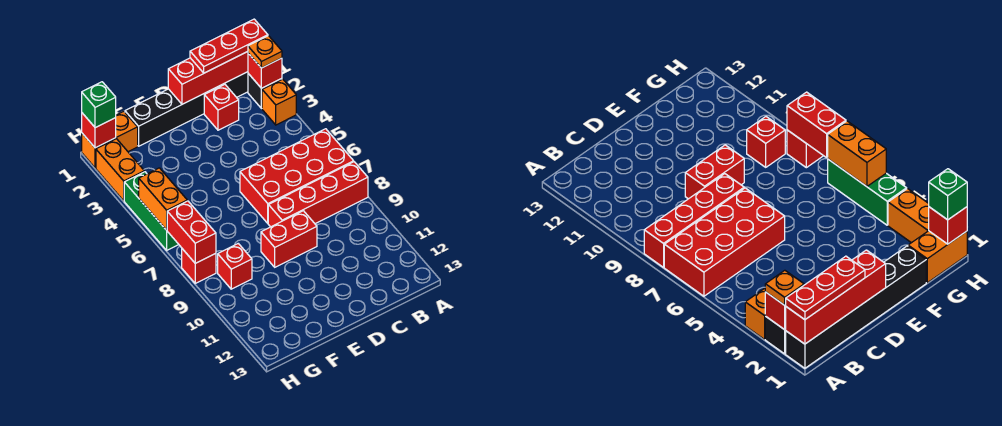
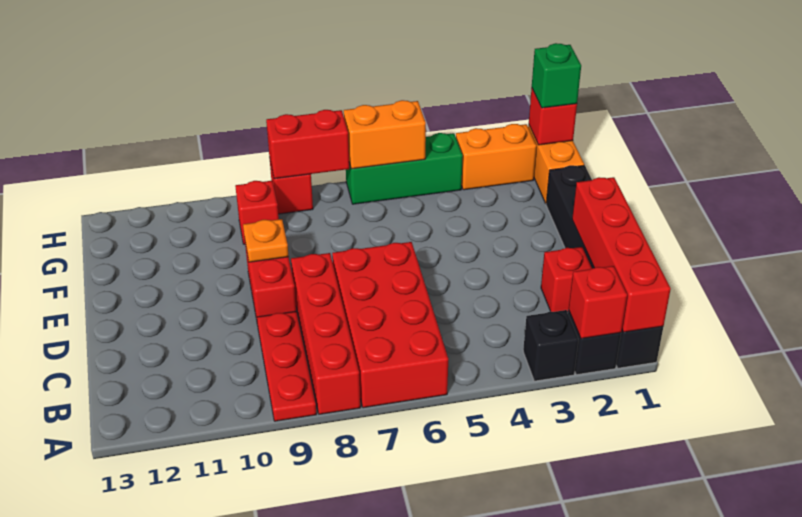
red plate A1:C1 level 3 -> red plate A9:C9 level 1
orange plate A2 level 3 -> orange plate E9 level 2
orange brick A3 level 1 -> black brick A3 level 1

